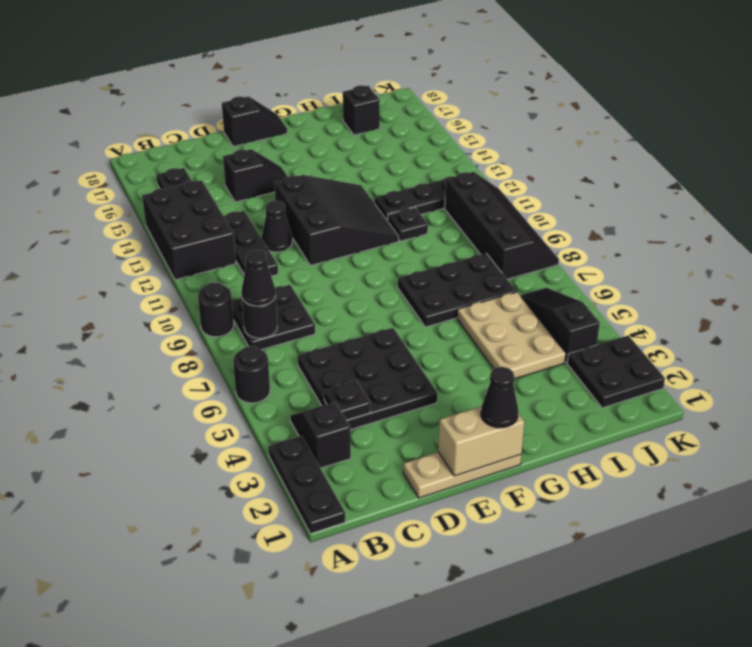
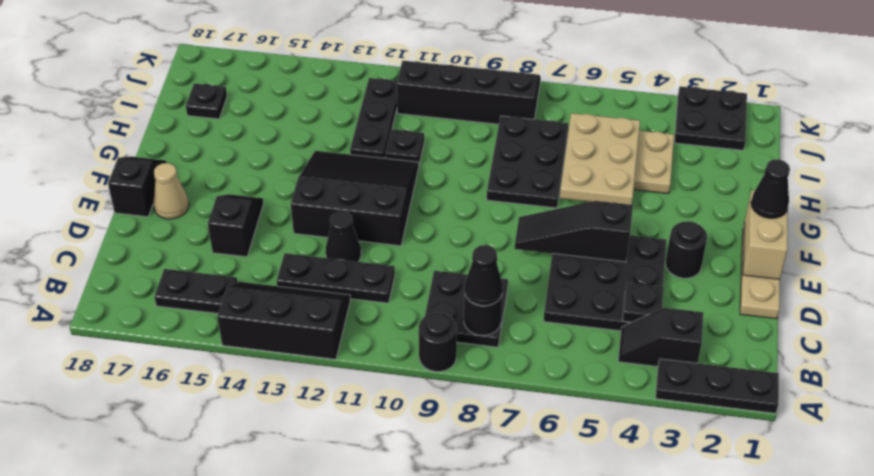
black round brick A6 level 1 -> black round brick E3 level 1
black brick A12:B14 level 1 -> black slope A12:B14 level 1 top A
none -> tan cone E17 level 1
none -> tan plate G5:I6 level 2
black brick I17 level 1 -> black plate I17 level 1
black slope J4:J6 level 1 top 4 -> black slope E5:E7 level 2 top 5

